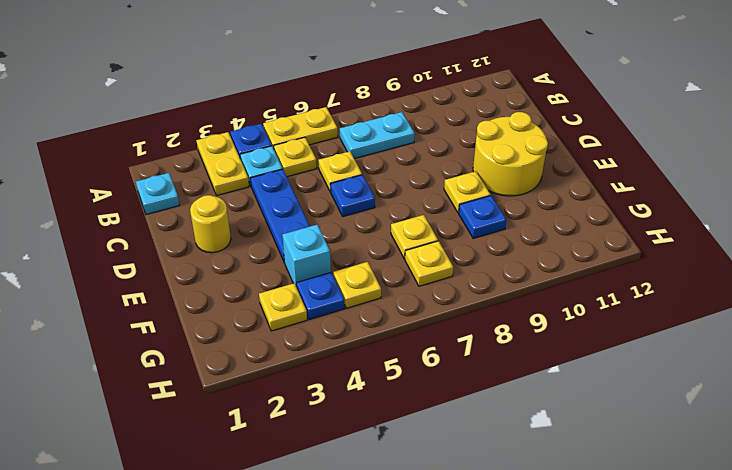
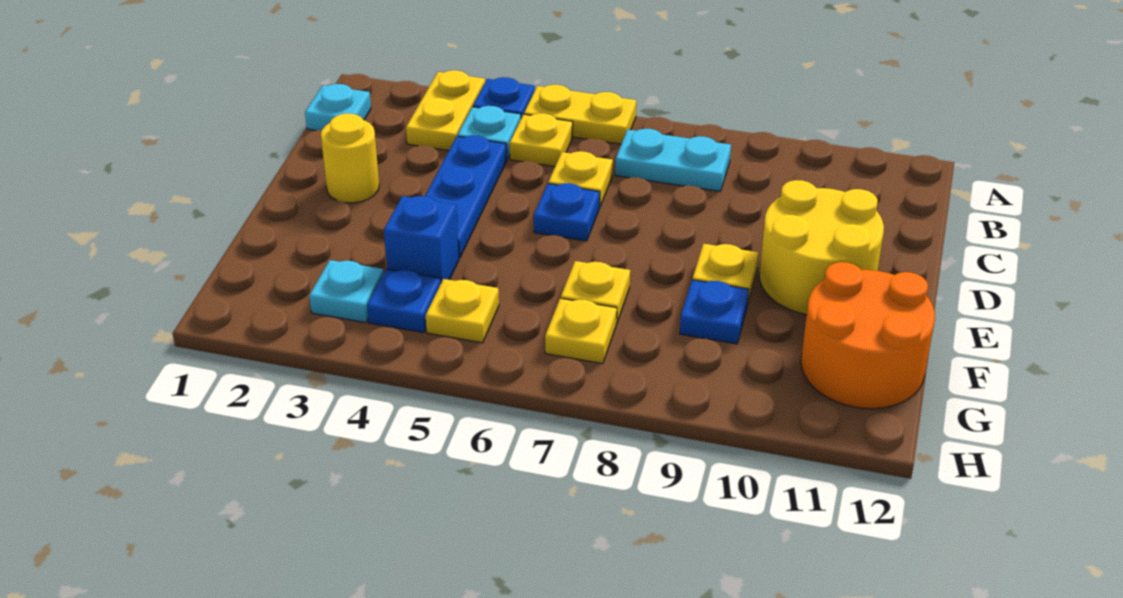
cyan brick F4 level 1 -> blue brick F4 level 1
none -> orange round brick F11:G12 level 1
yellow plate G3 level 1 -> cyan plate G3 level 1

